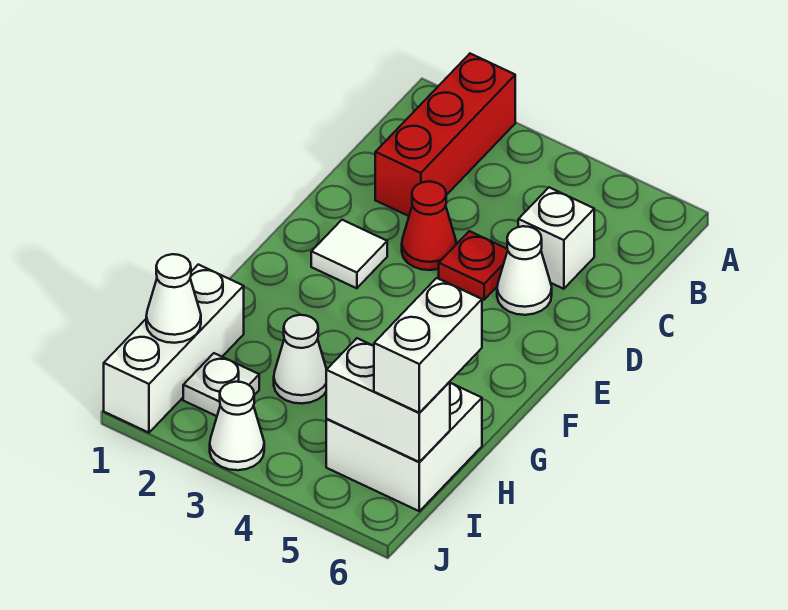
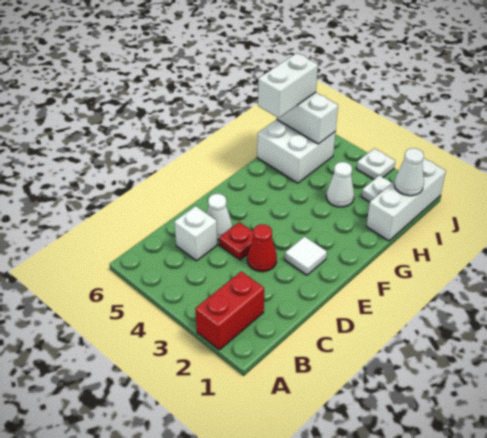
red brick A2:C2 level 1 -> red brick A2:B2 level 1
white cone J3 level 1 -> white plate J3 level 1

